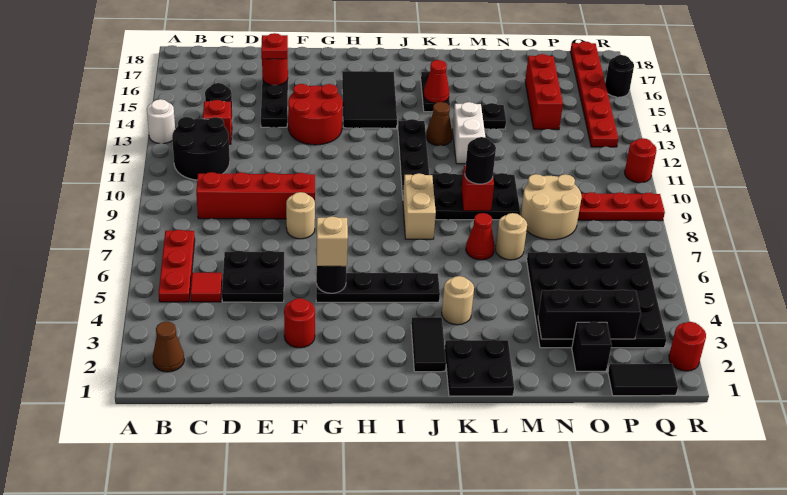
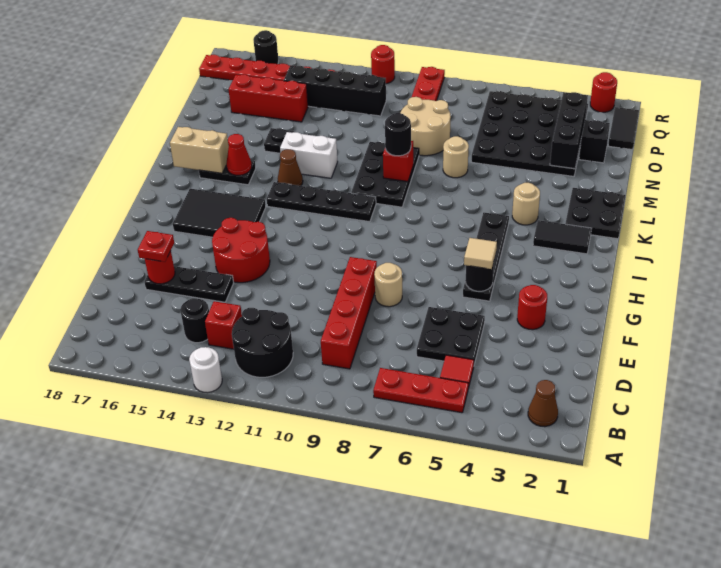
tan brick G5 level 3 -> tan tile G5 level 3
tan brick J8:J9 level 1 -> tan brick K16:K17 level 2
red cone L7 level 1 -> none
none -> black brick P11:P14 level 1

